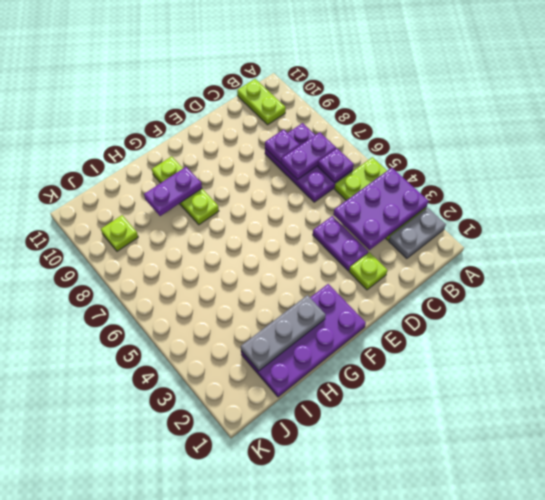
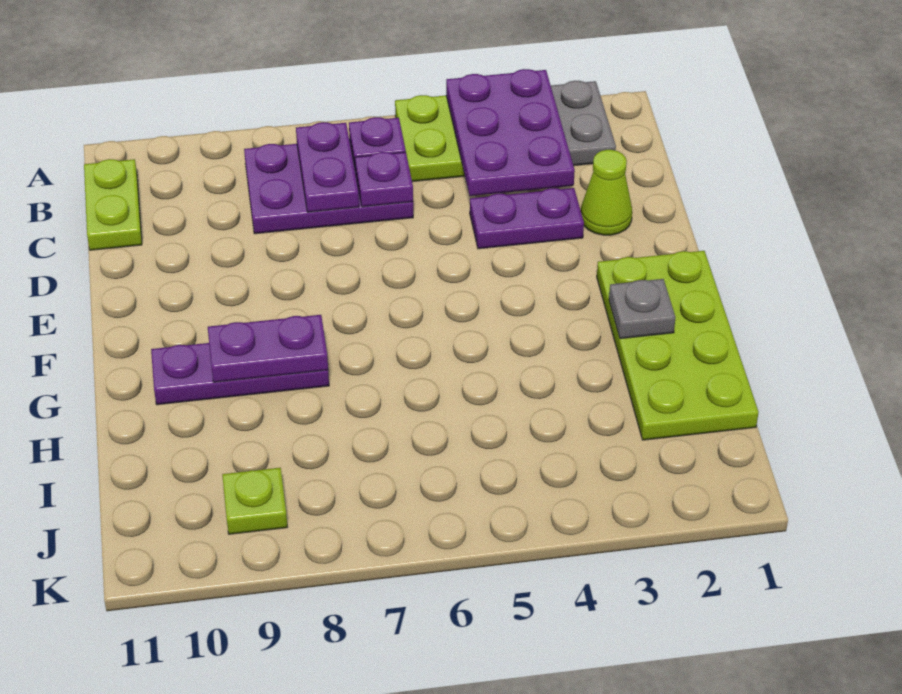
lime plate B10:B11 level 1 -> lime plate B11:C11 level 1
purple plate C8 level 2 -> purple plate C6 level 2
lime plate D2 level 1 -> lime cone D2 level 1
purple plate F1:I2 level 1 -> lime plate F1:I2 level 1
grey plate G2:I2 level 2 -> grey plate G2 level 2
lime plate G8:G10 level 1 -> purple plate G8:G10 level 1
purple plate G9:H9 level 2 -> purple plate G8:G9 level 2

